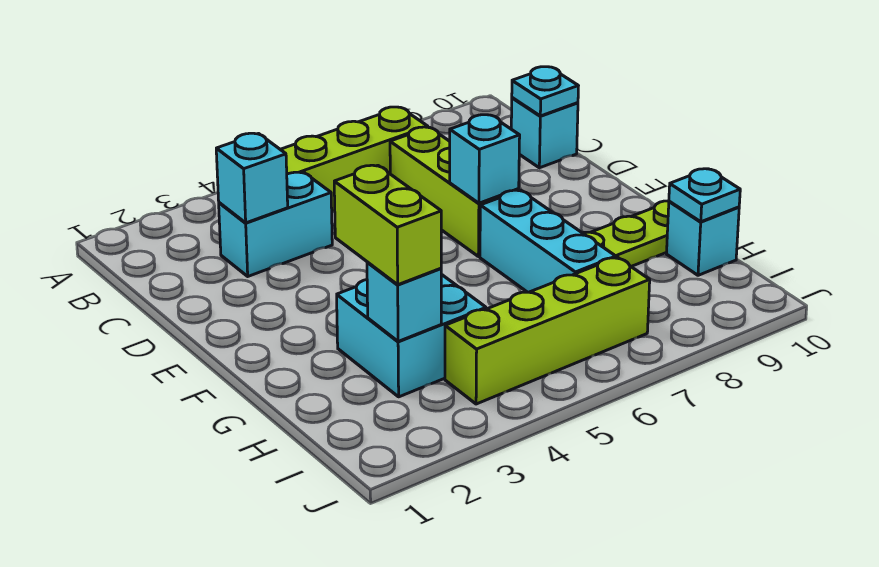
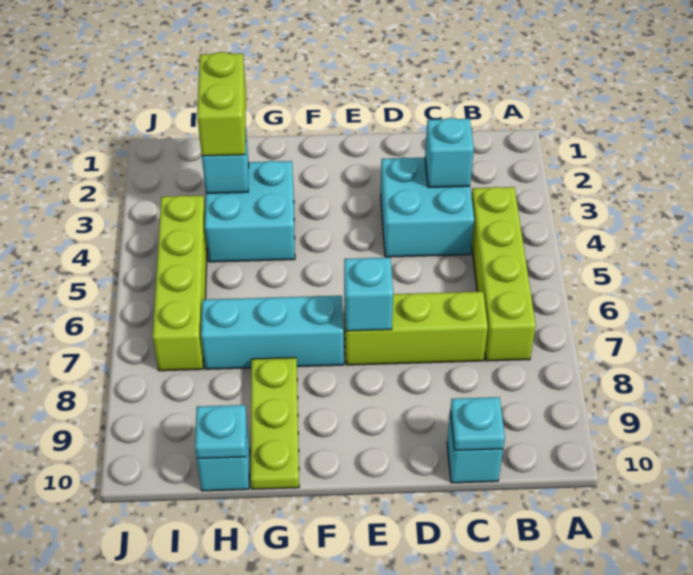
cyan brick C3:C4 level 1 -> cyan brick C3:D4 level 1
lime brick G3:H3 level 3 -> lime brick H2:H3 level 3

